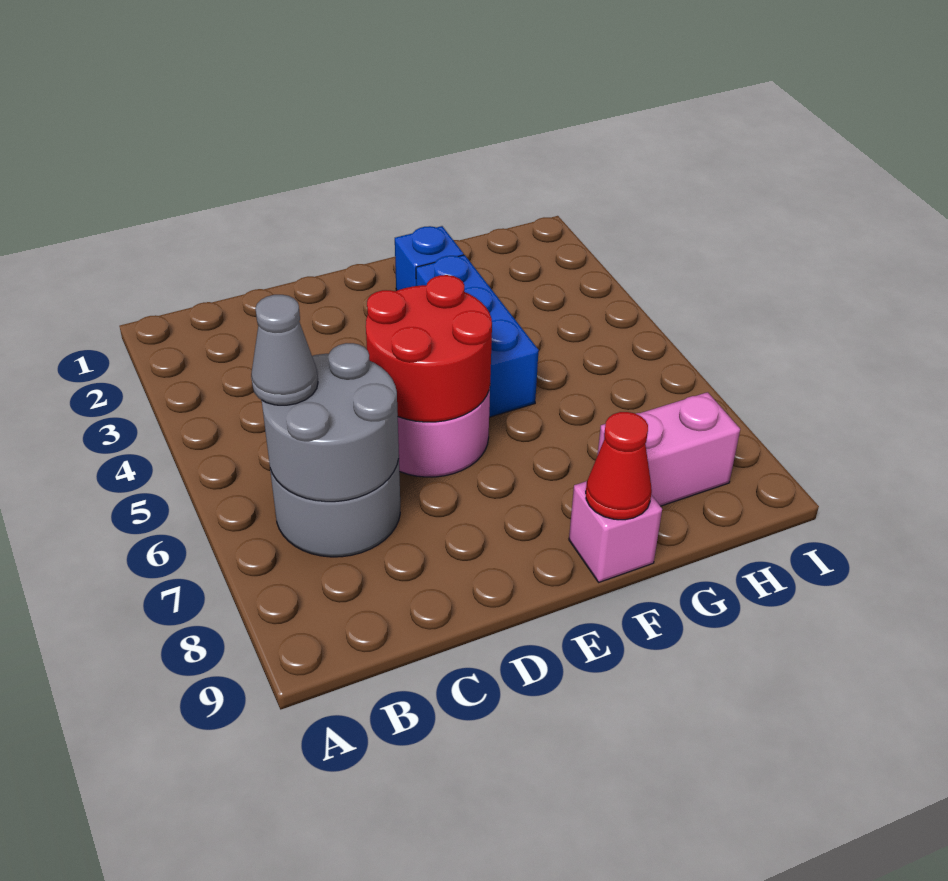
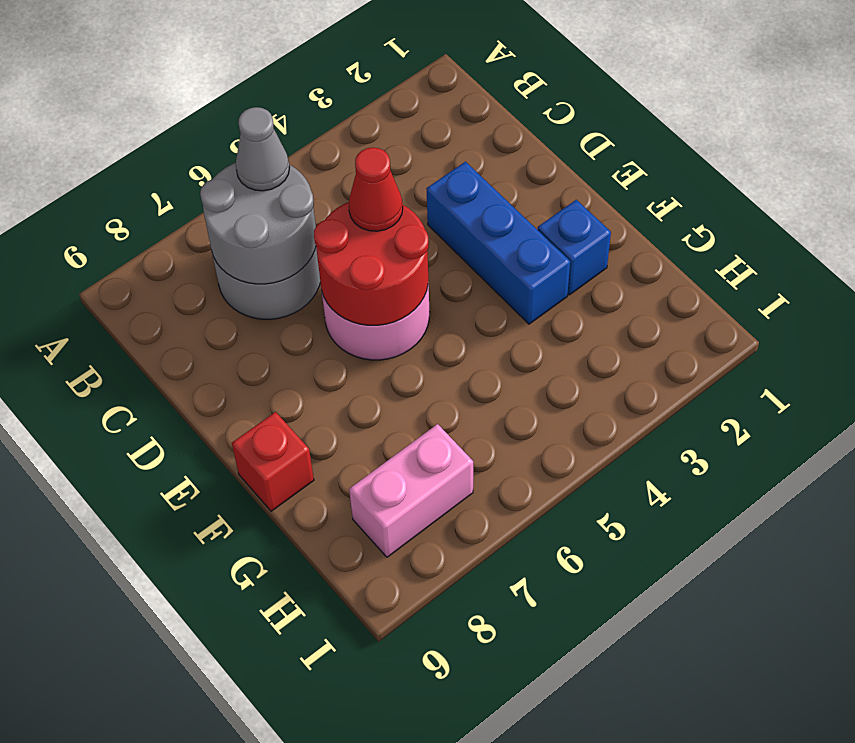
blue brick F3:F5 level 1 -> blue brick D3:F3 level 1
pink brick F9 level 1 -> red brick F9 level 1
red cone F9 level 2 -> red cone D5 level 3
pink brick G8:H8 level 1 -> pink brick H7:H8 level 1

